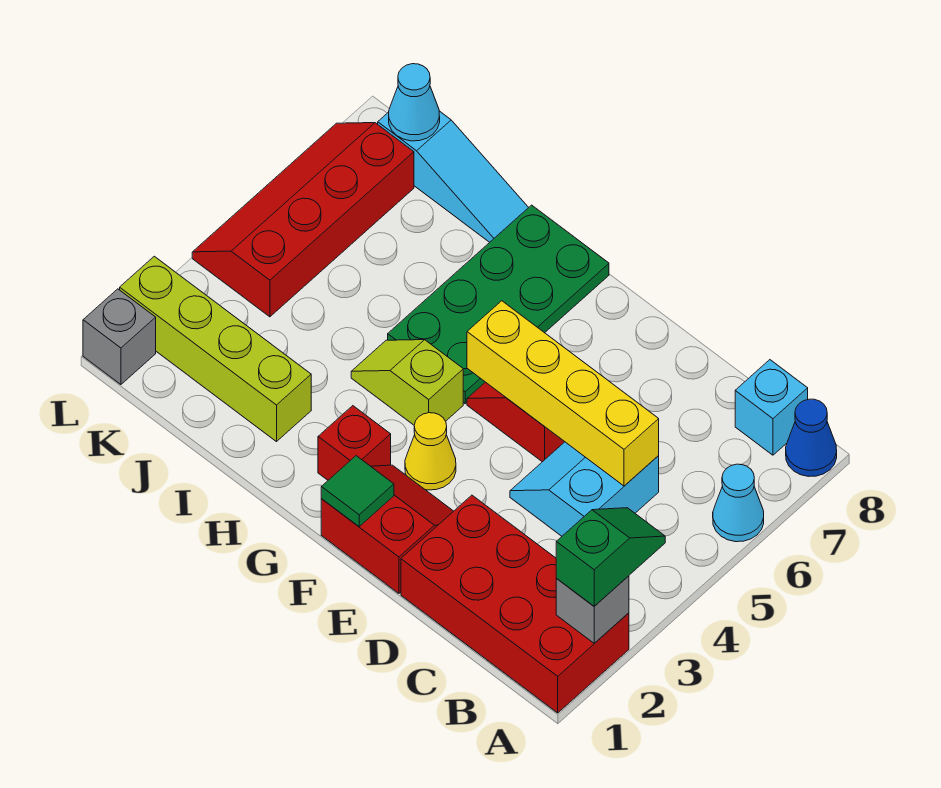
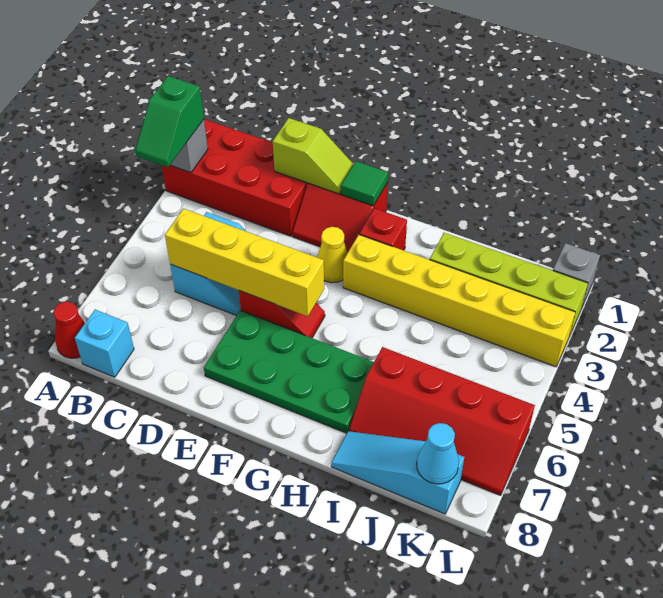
cyan cone A6 level 1 -> none
blue cone A8 level 1 -> red cone A8 level 1
none -> yellow brick G3:L3 level 1
lime slope G4:H4 level 1 top G -> lime slope D1:E1 level 2 top D
green plate G5:H8 level 1 -> green plate E6:H7 level 1
red slope K4:L7 level 1 top K -> red slope I6:L7 level 1 top 6

